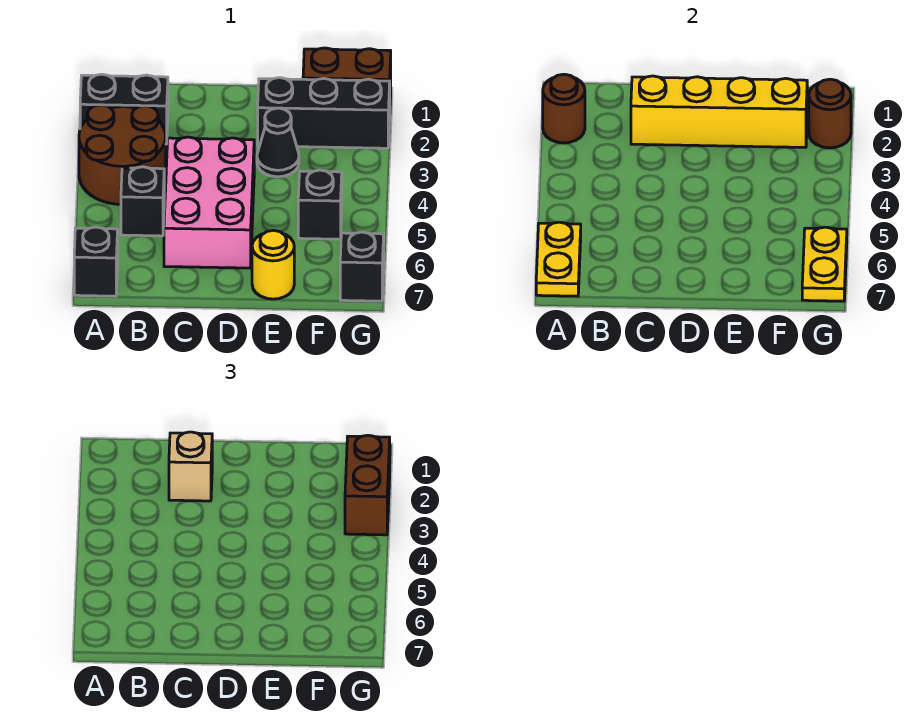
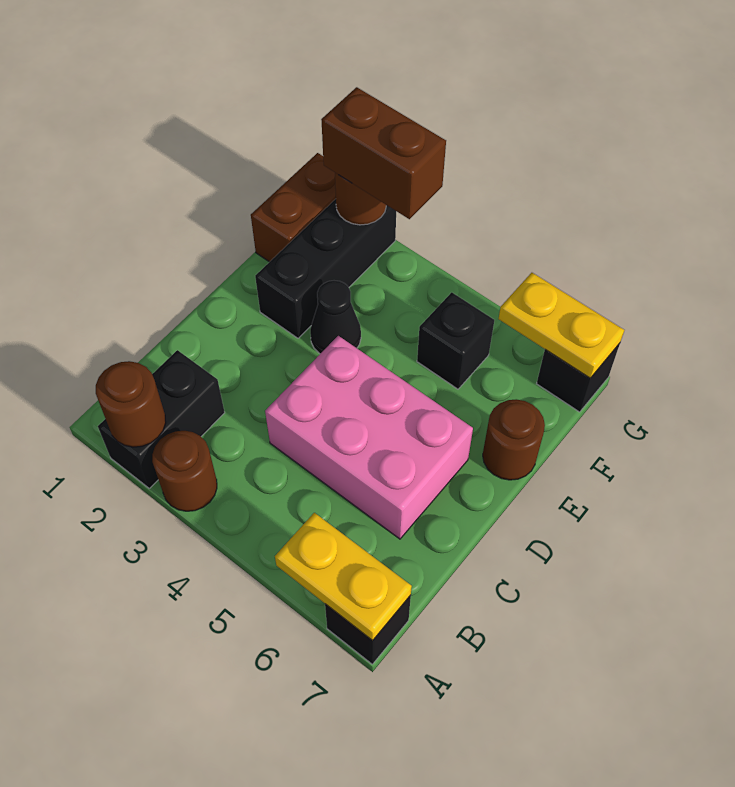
brown round brick A3:B4 level 1 -> brown round brick A3 level 1
black brick B5 level 1 -> none
yellow brick C2:F2 level 2 -> none
tan brick C2 level 3 -> none
yellow round brick E7 level 1 -> brown round brick E7 level 1

